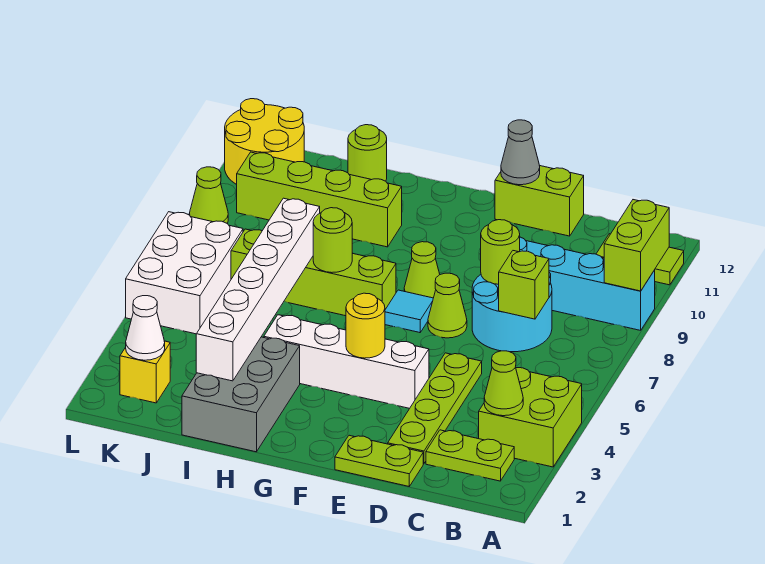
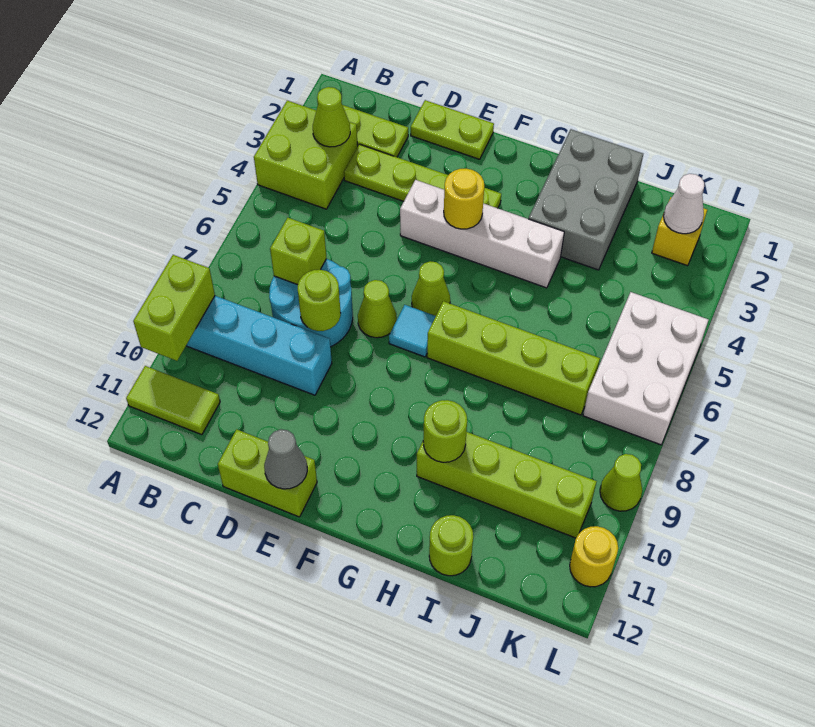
lime plate D2:D5 level 1 -> lime plate C3:F3 level 1
lime cone F8 level 1 -> lime cone F6 level 1
lime round brick H7 level 2 -> lime round brick H10 level 2
white brick I2:I7 level 2 -> none
yellow round brick K11:L12 level 1 -> yellow round brick L11 level 1

